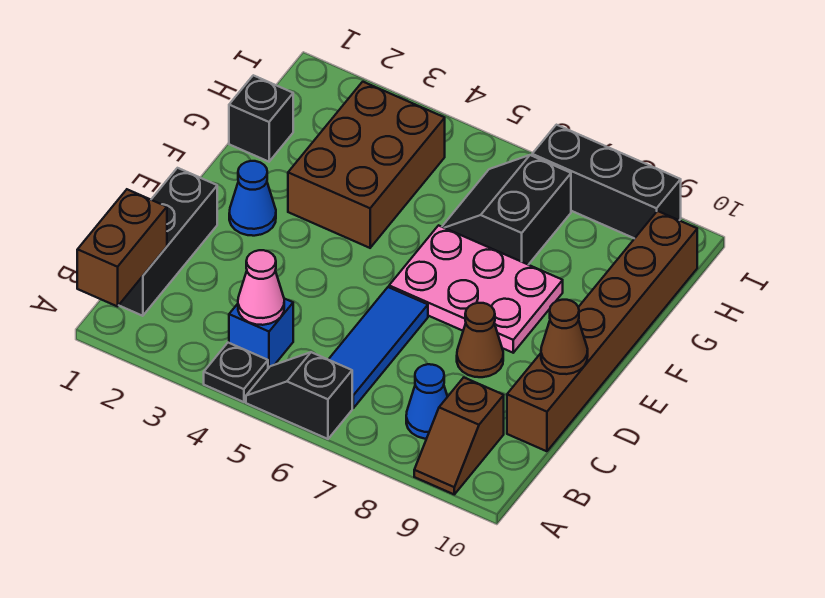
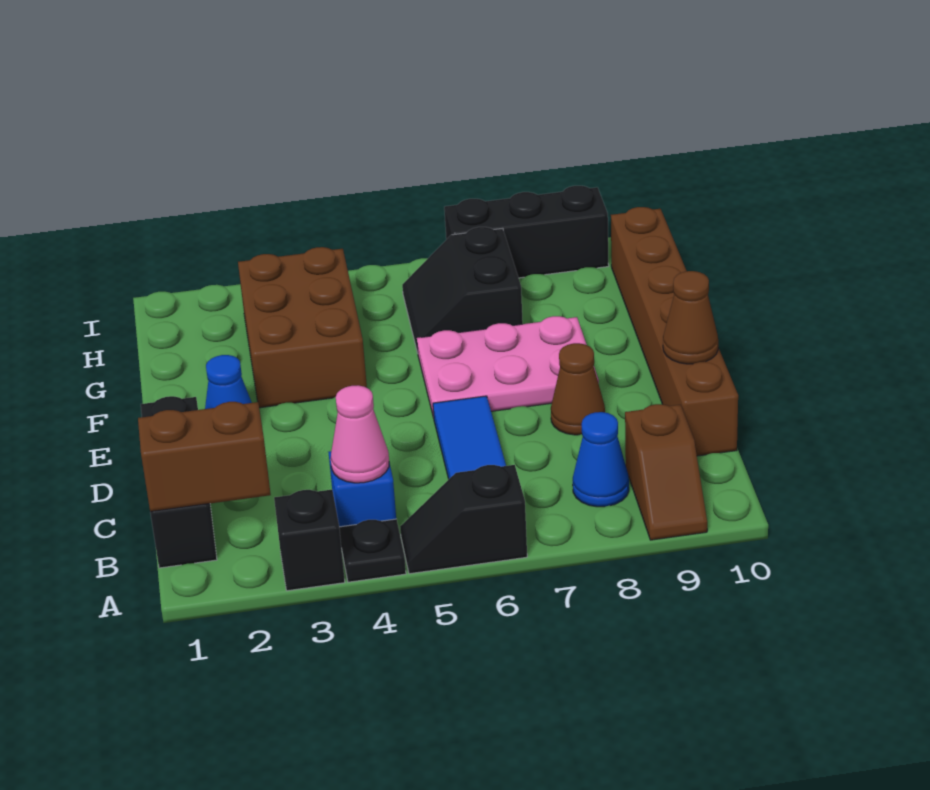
brown brick A1:B1 level 2 -> brown brick B1:B2 level 2
black brick G1 level 1 -> black brick A3 level 1

